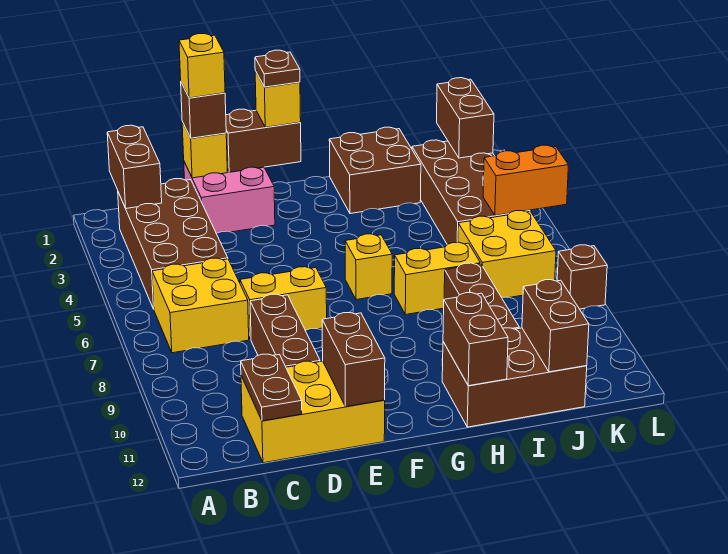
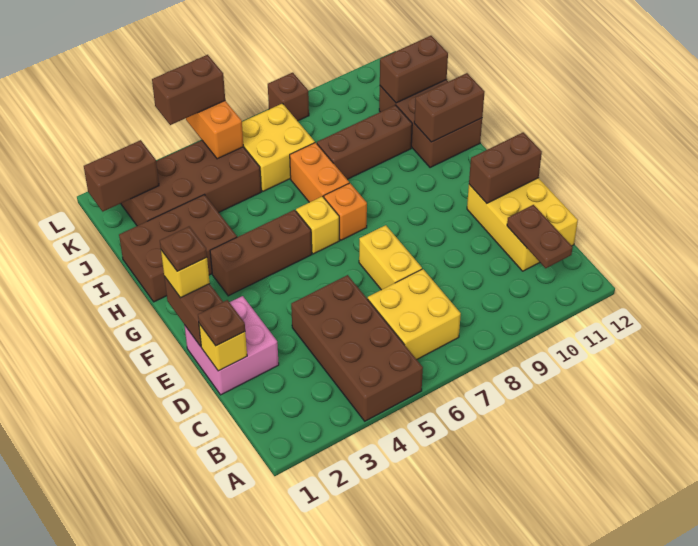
brown brick B1:B2 level 2 -> brown brick L4:L5 level 3
brown brick B2:C5 level 1 -> brown brick A4:D5 level 1
brown plate C11:C12 level 2 -> brown plate B11:C11 level 2
brown brick D1 level 3 -> brown plate D1 level 3
yellow brick D1 level 4 -> none
brown brick D8:D10 level 1 -> brown brick G3:G5 level 1
none -> orange brick G7 level 1
brown brick H1:I2 level 1 -> brown brick H1:I3 level 1
yellow brick H7:I7 level 1 -> orange brick H7:I7 level 1

